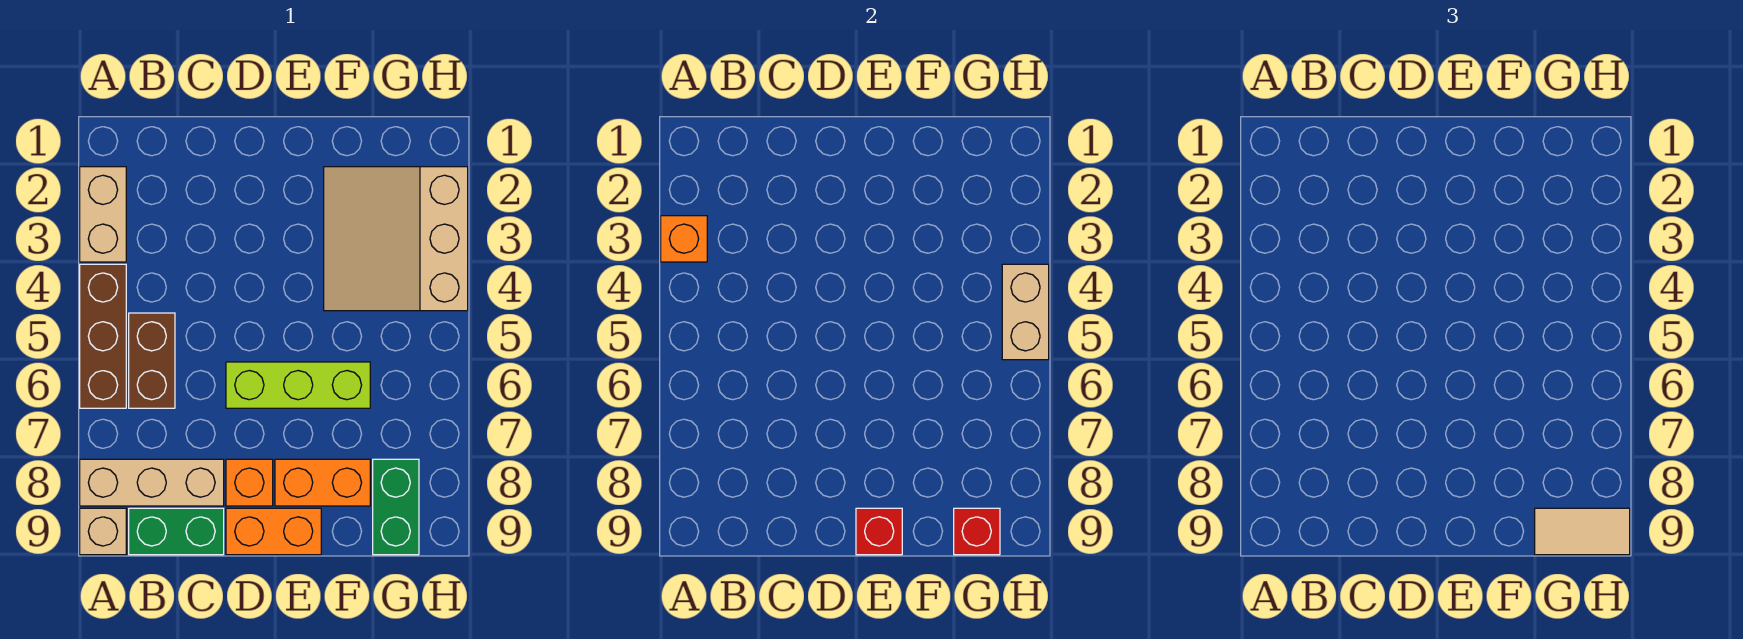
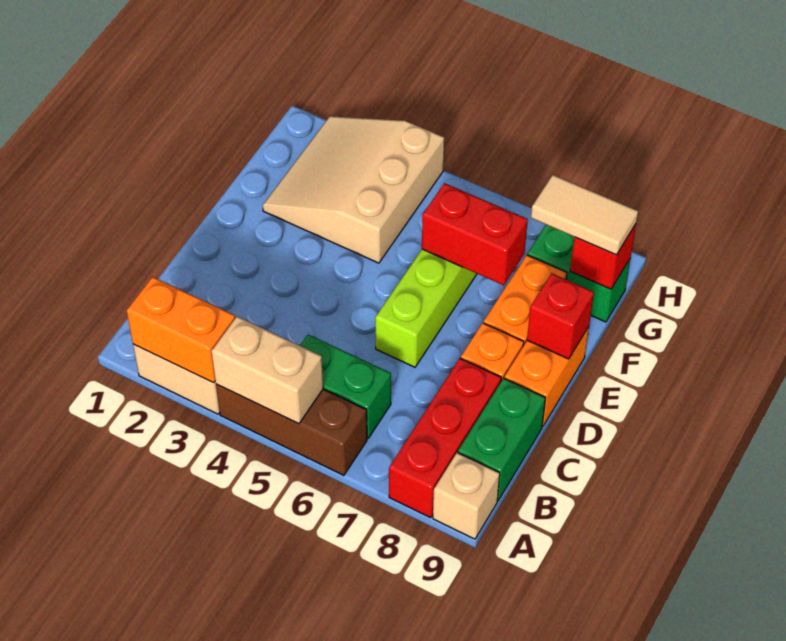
orange brick A3 level 2 -> orange brick A2:A3 level 2
tan brick A8:C8 level 1 -> red brick A8:C8 level 1
brown brick B5:B6 level 1 -> green brick B5:B6 level 1
tan slope F2:H4 level 1 top H -> tan slope F2:H4 level 1 top 4
none -> red brick F6:F7 level 2
tan tile G9:H9 level 3 -> tan tile G8:G9 level 3
tan brick H4:H5 level 2 -> tan brick A4:A5 level 2

